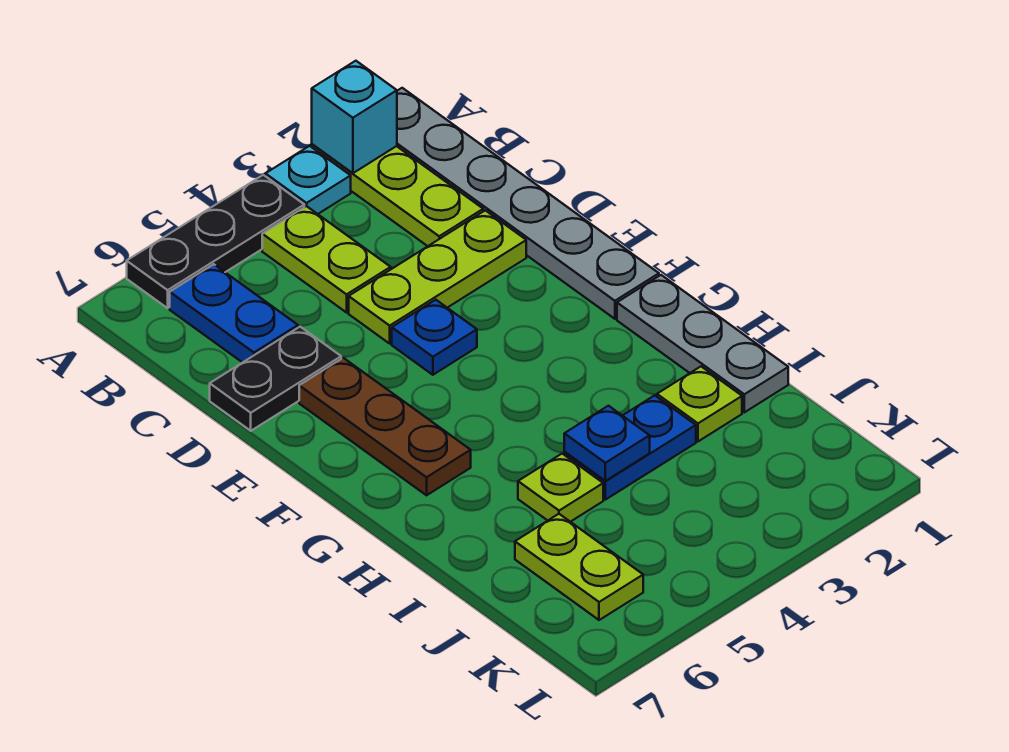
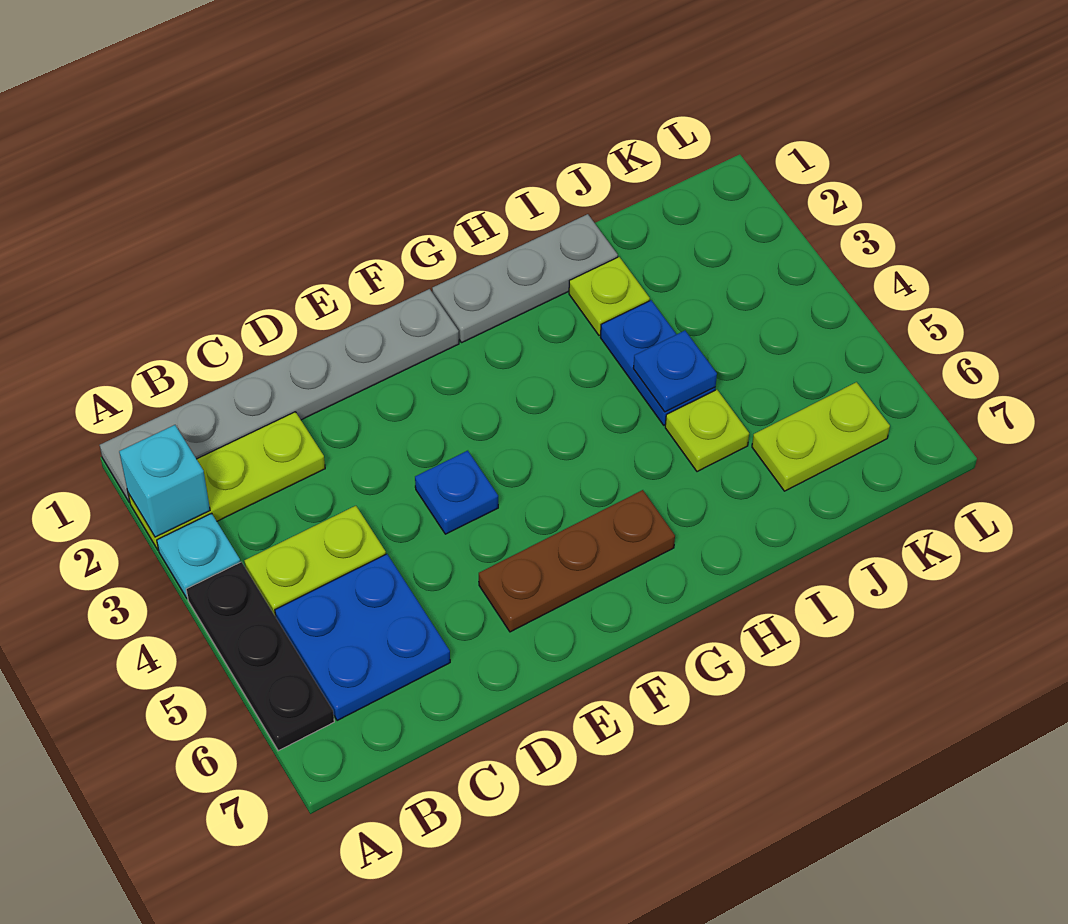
blue plate B6:C6 level 1 -> blue plate B5:C6 level 1
lime plate D2:D4 level 1 -> none
black plate D6:D7 level 1 -> none

